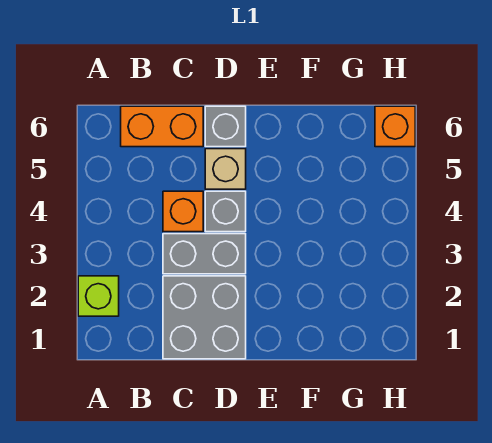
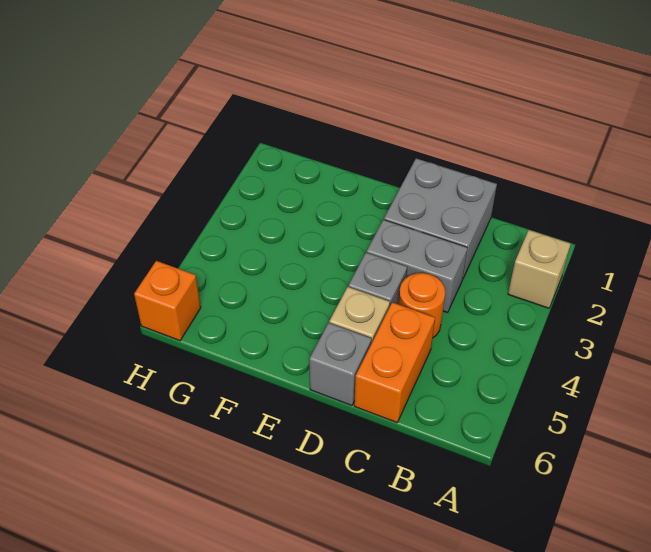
lime brick A2 level 1 -> tan brick A2 level 1
orange brick B6:C6 level 1 -> orange brick C5:C6 level 1
orange brick C4 level 1 -> orange round brick C4 level 1

